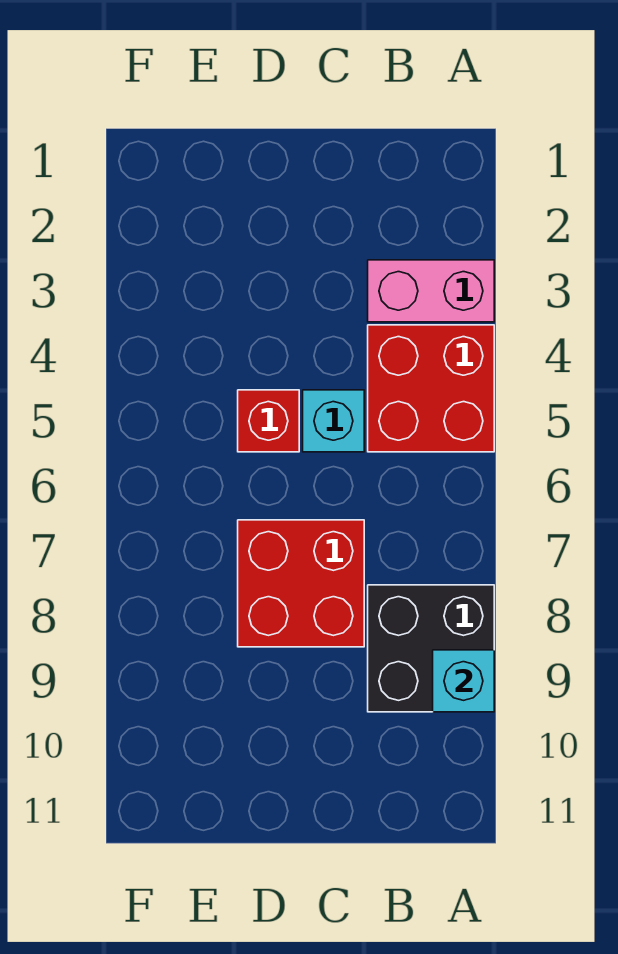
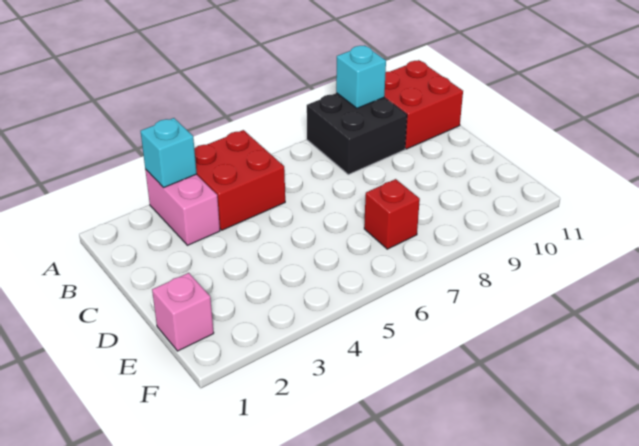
cyan brick C5 level 1 -> cyan brick A3 level 2
red brick C7:D8 level 1 -> red brick A10:B11 level 1
red brick D5 level 1 -> red brick E7 level 1
none -> pink brick E1 level 1

